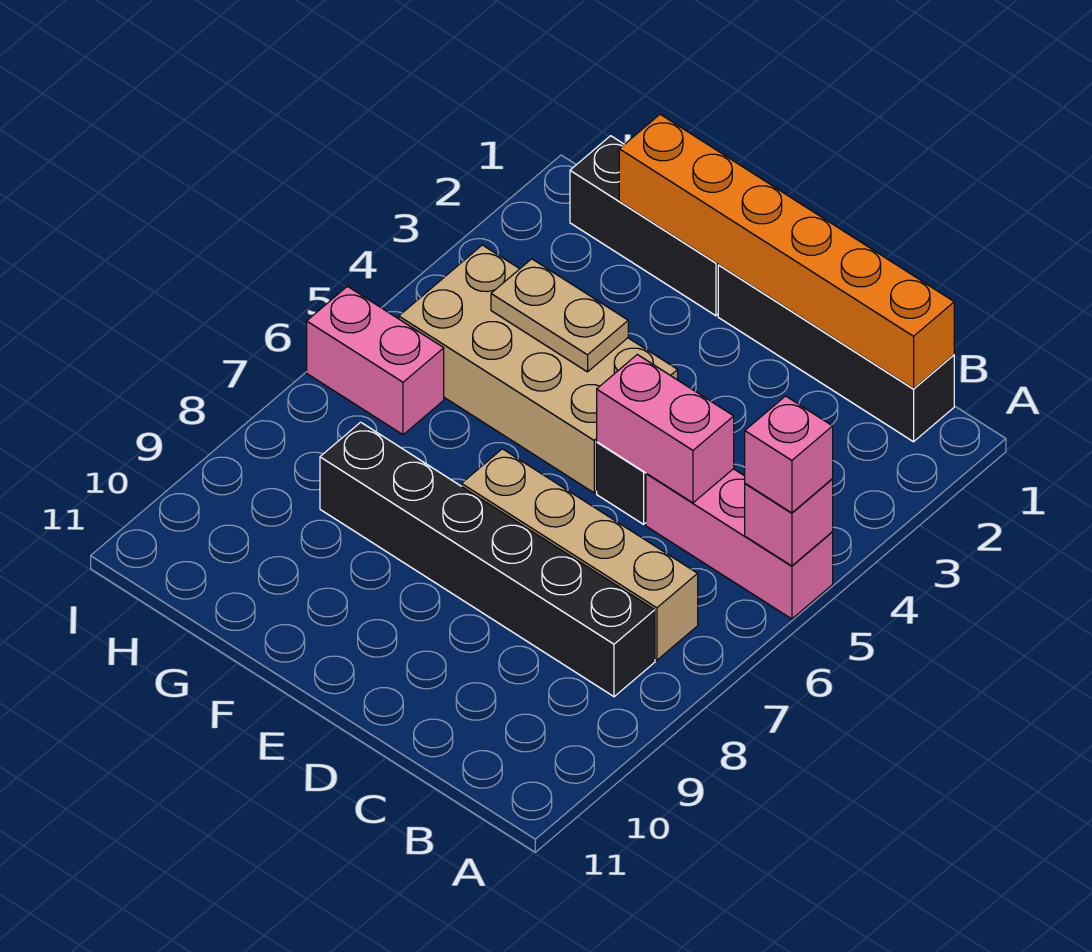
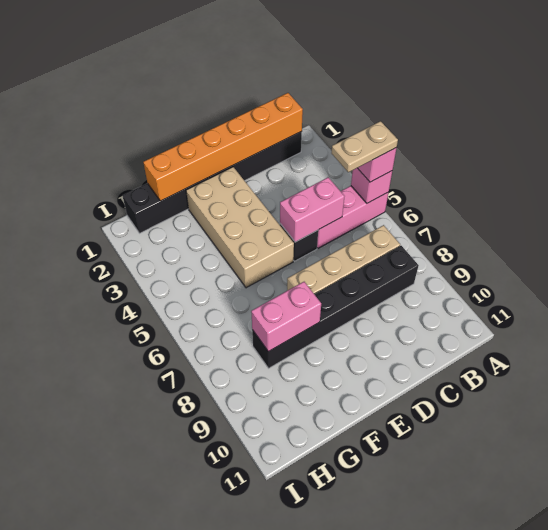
tan brick E4:H5 level 1 -> tan brick E2:F5 level 1
tan plate F4:G4 level 2 -> tan plate A5:B5 level 4
pink brick H6:I6 level 1 -> pink brick F8:G8 level 2

